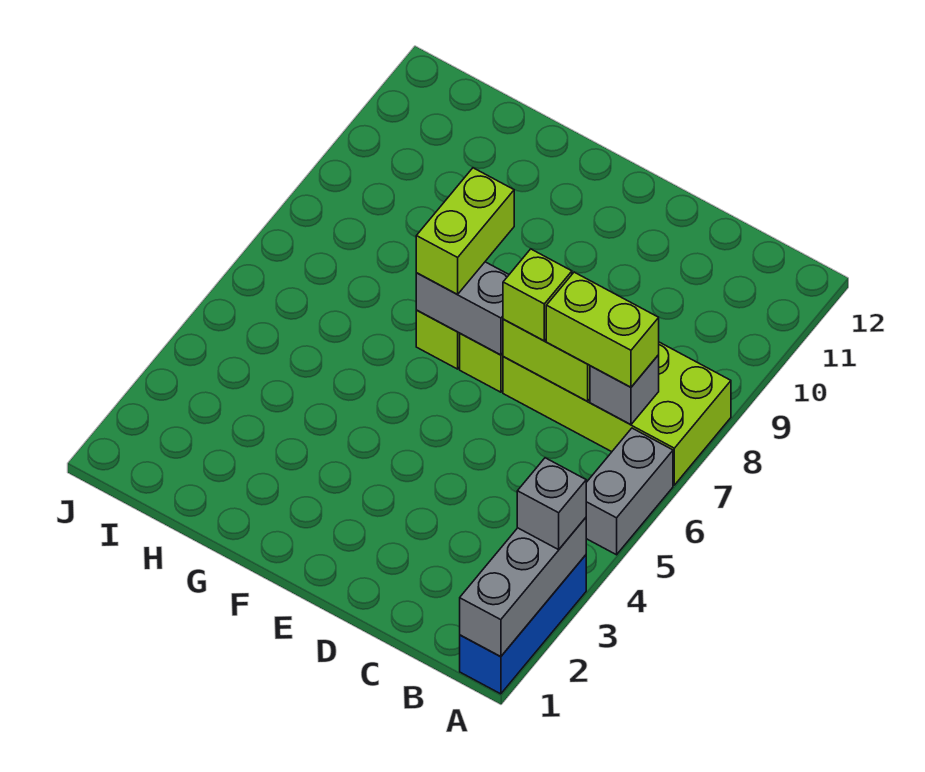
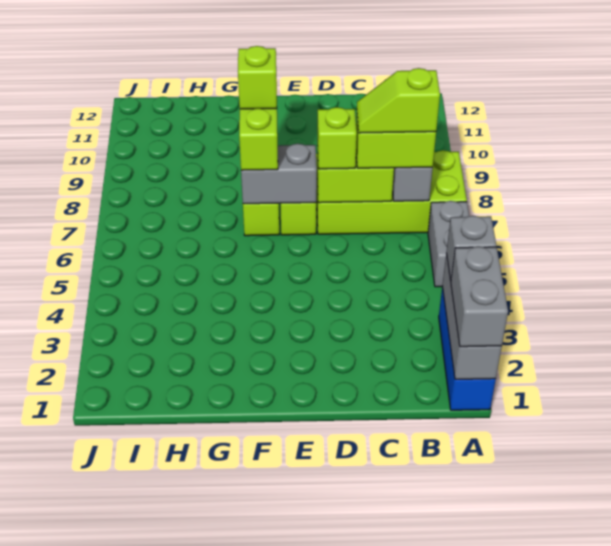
none -> grey brick A1:A2 level 3
none -> lime slope B7:C7 level 4 top B
none -> lime brick F8 level 4

